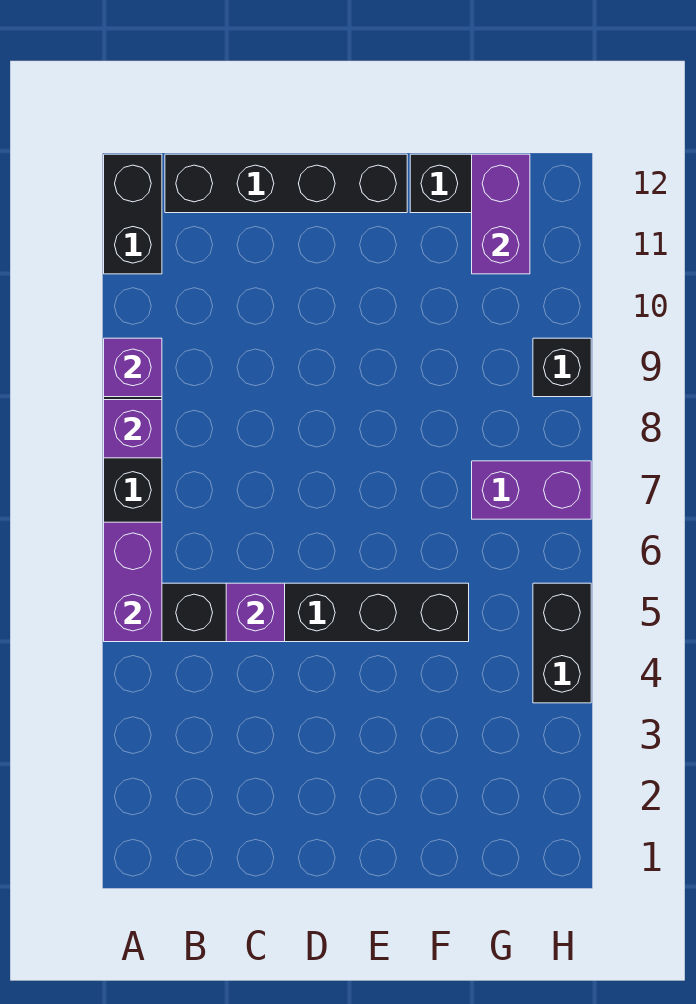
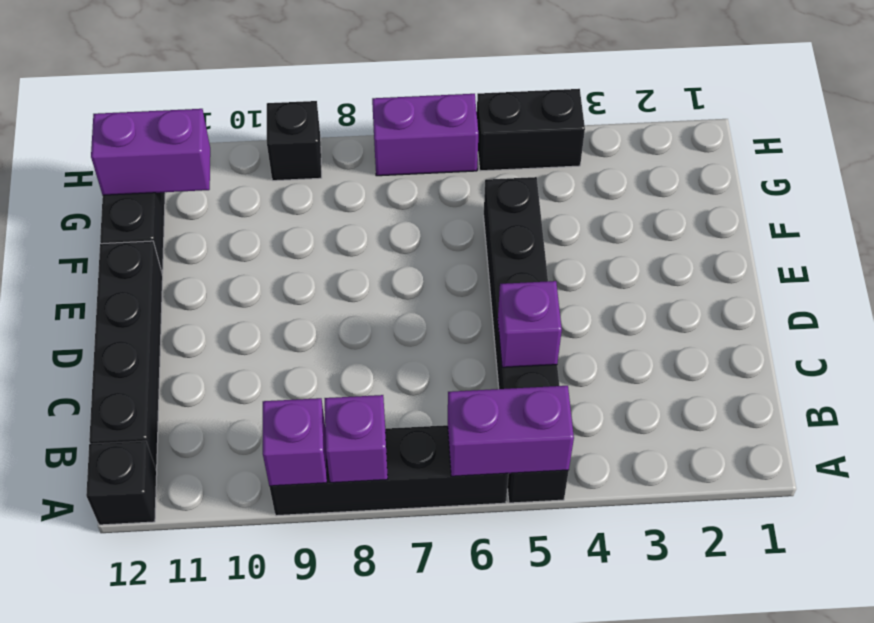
black brick A11:A12 level 1 -> black brick A12 level 1
purple brick G7:H7 level 1 -> purple brick H6:H7 level 1

